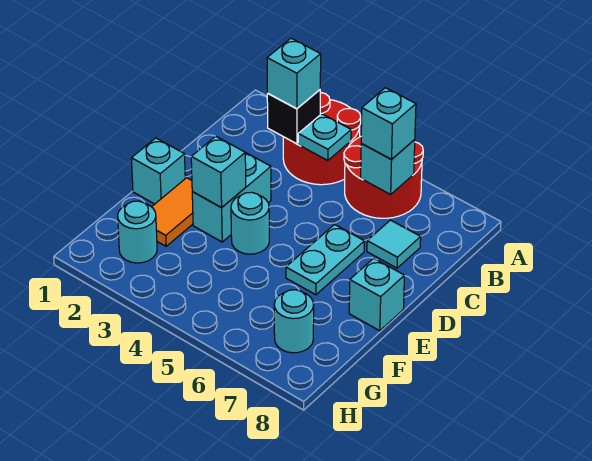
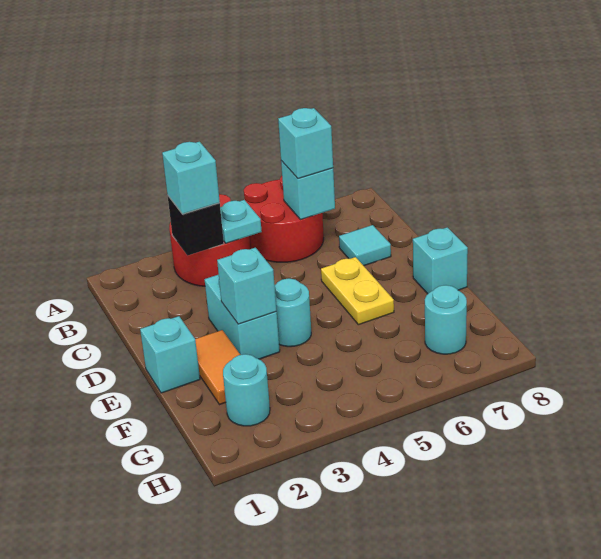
cyan plate D6:E6 level 1 -> yellow plate D6:E6 level 1

